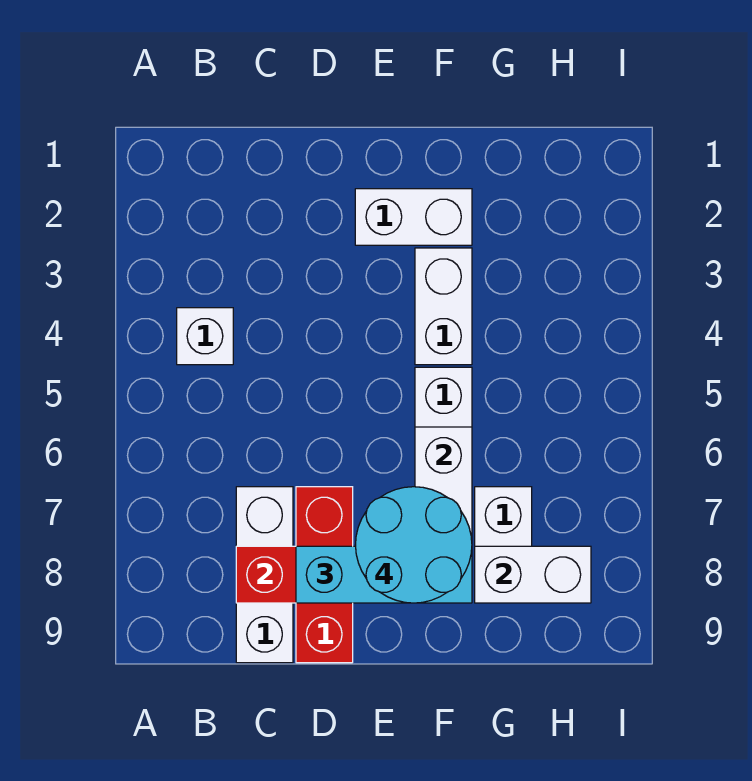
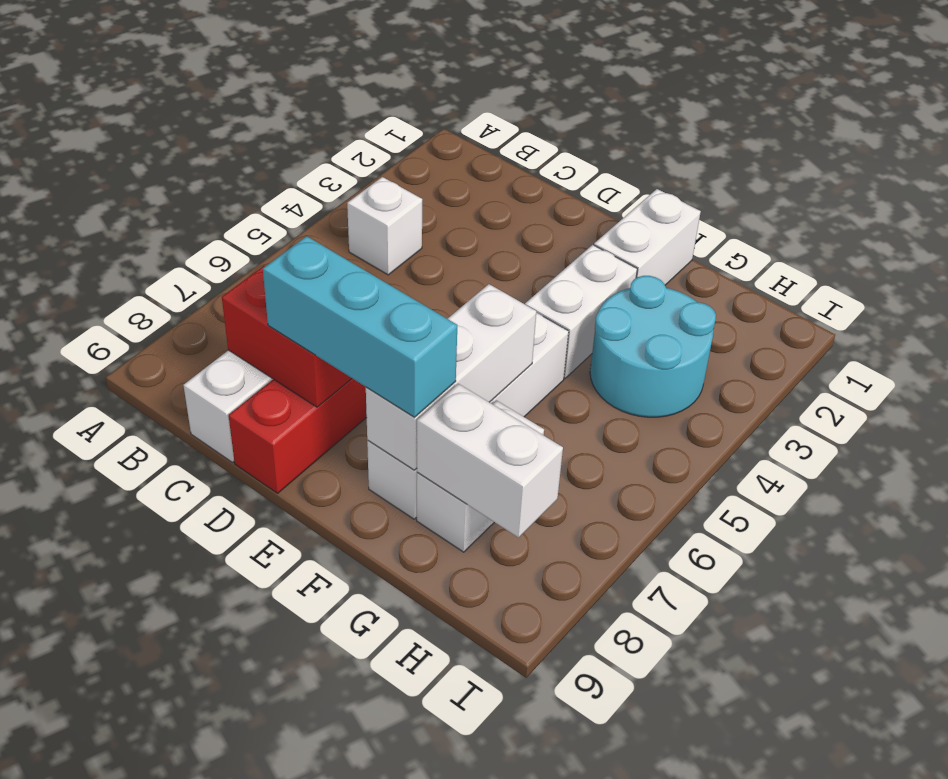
white brick E2:F2 level 1 -> white brick F1:F2 level 1
cyan round brick E7:F8 level 4 -> cyan round brick G3:H4 level 1

